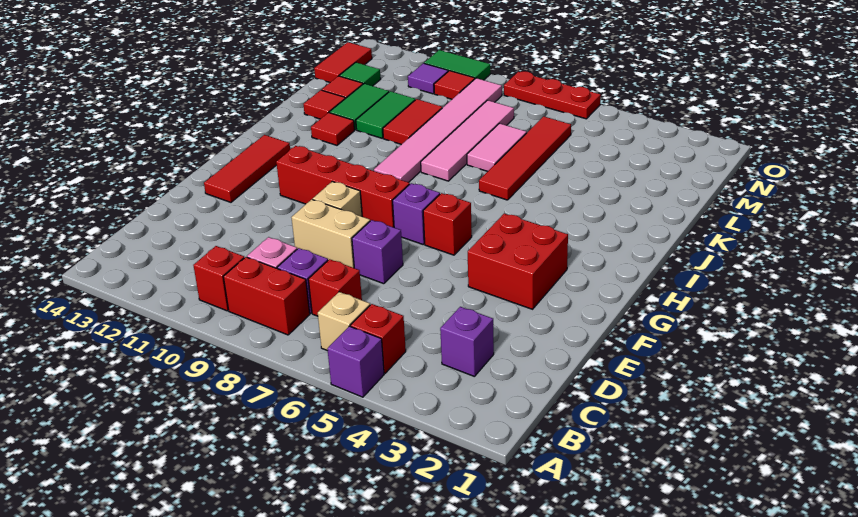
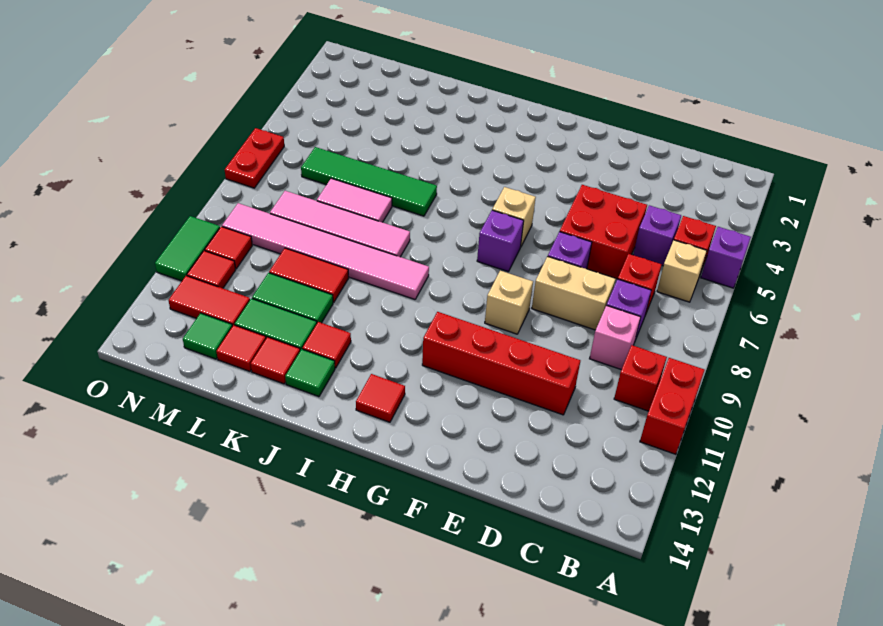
red brick B8:B9 level 1 -> red brick A10:A11 level 1
purple brick C3 level 1 -> purple brick C5 level 1
tan brick E8:E9 level 1 -> tan brick D8:E8 level 1
red brick F3:G4 level 1 -> red brick D5:E6 level 1
red tile F13:H13 level 1 -> red tile H13 level 1
red brick G6 level 1 -> tan brick G6 level 1
red brick G8:G11 level 1 -> red brick D11:G11 level 1
red tile J6:M6 level 1 -> green tile J6:M6 level 1
none -> green tile J13 level 1
red tile M14:N14 level 1 -> red tile M12:N12 level 1
purple tile N11 level 1 -> red tile N11 level 1
red plate O6:O8 level 1 -> red plate O6:O7 level 1

